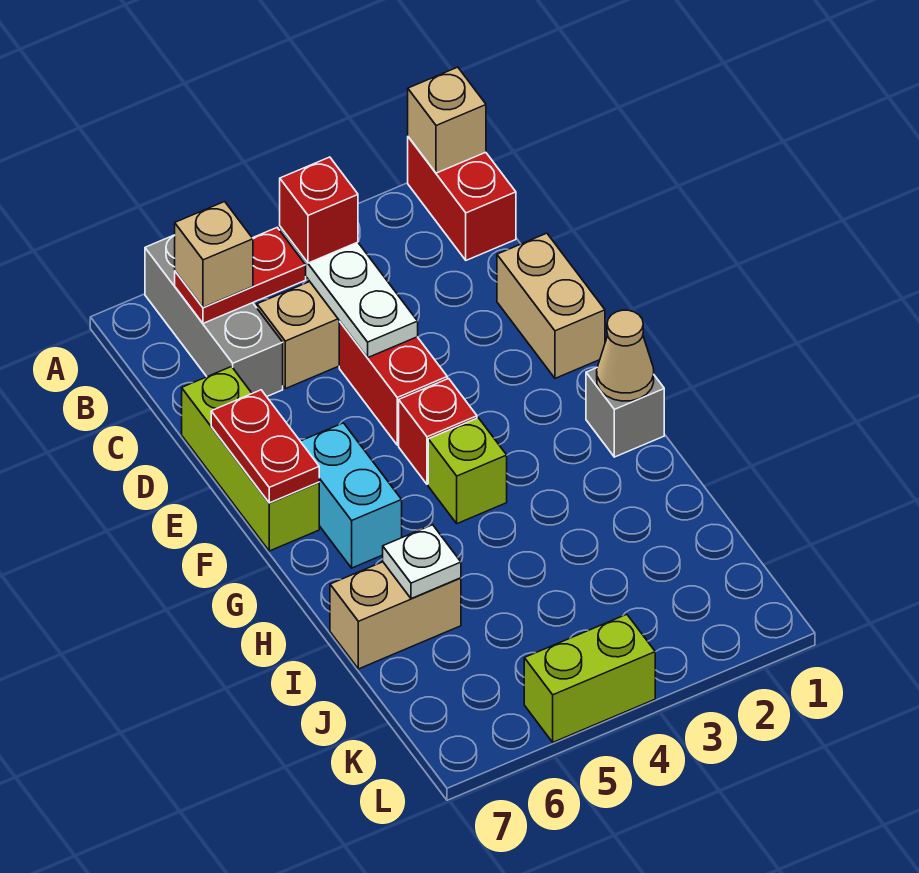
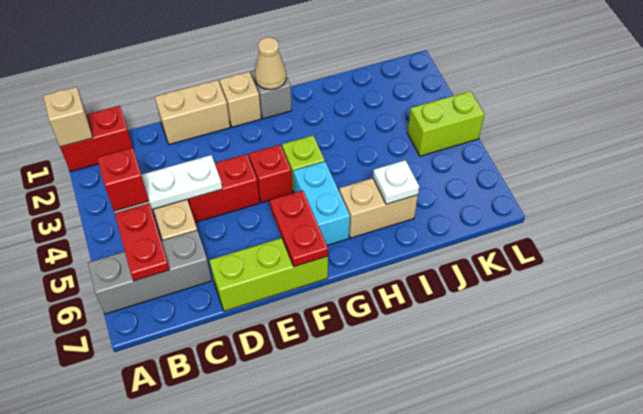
tan brick B6 level 3 -> tan brick F1 level 1
red plate E7:F7 level 2 -> red plate F6:F7 level 2
cyan brick F6:G6 level 1 -> cyan brick G5:G6 level 1
tan brick I6:I7 level 1 -> tan brick H6:I6 level 1
lime brick L4:L5 level 1 -> lime brick K4:L4 level 1

